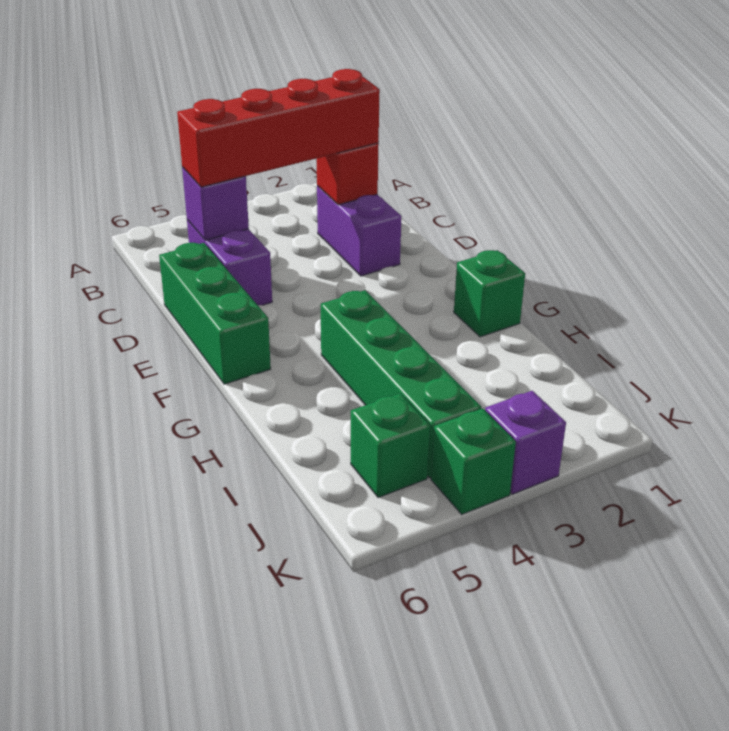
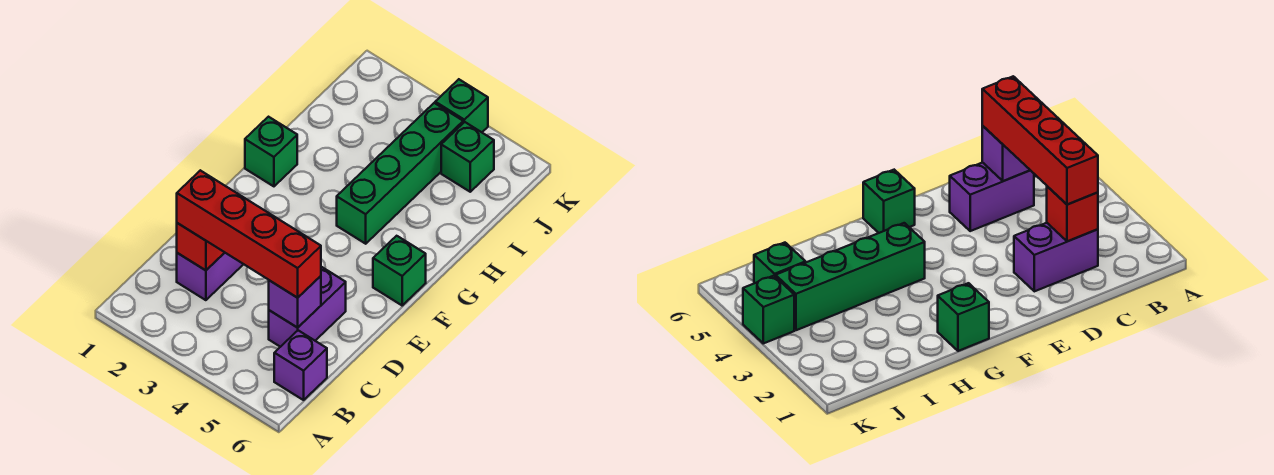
green brick D6:F6 level 1 -> green brick F6 level 1
purple brick K3 level 1 -> purple brick B6 level 1

